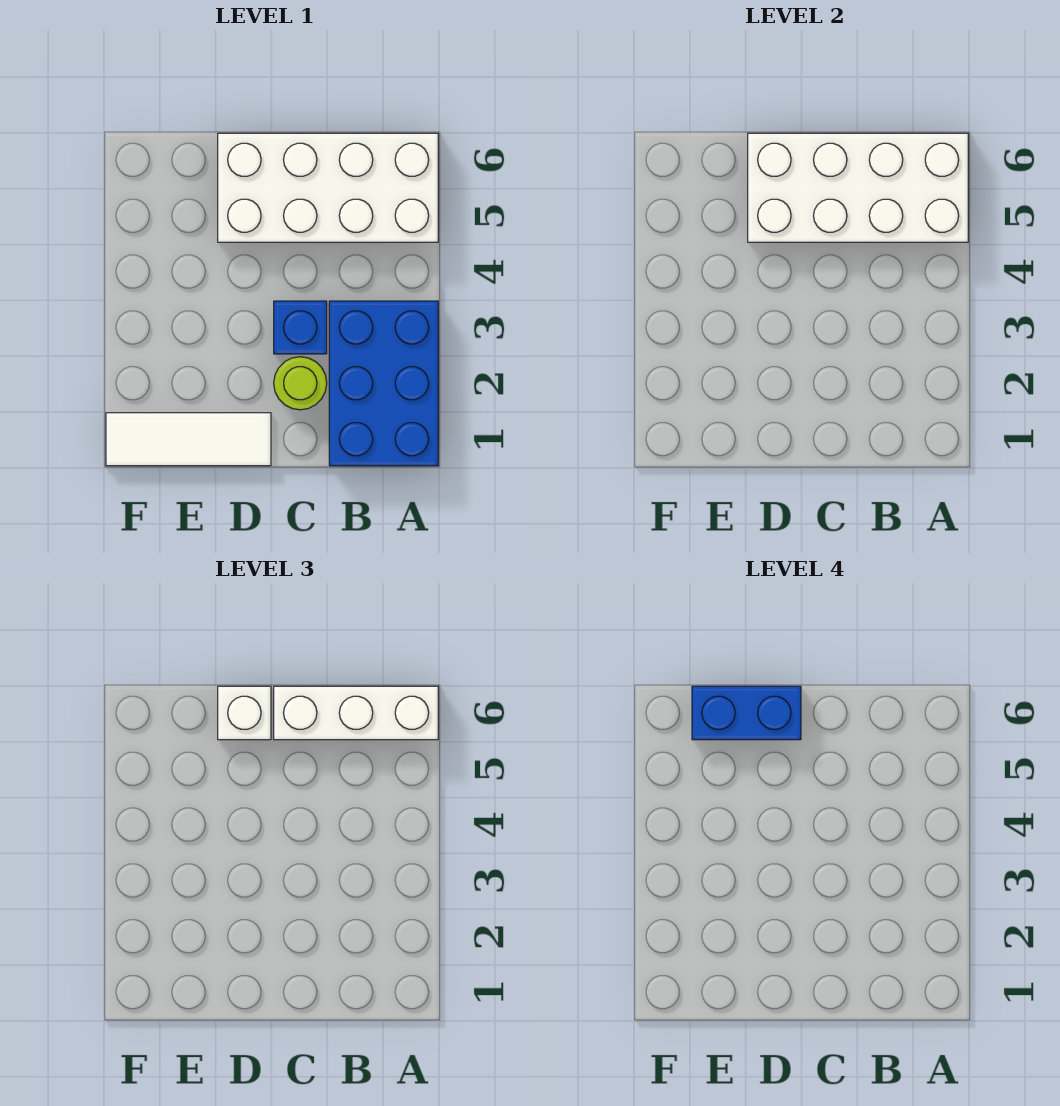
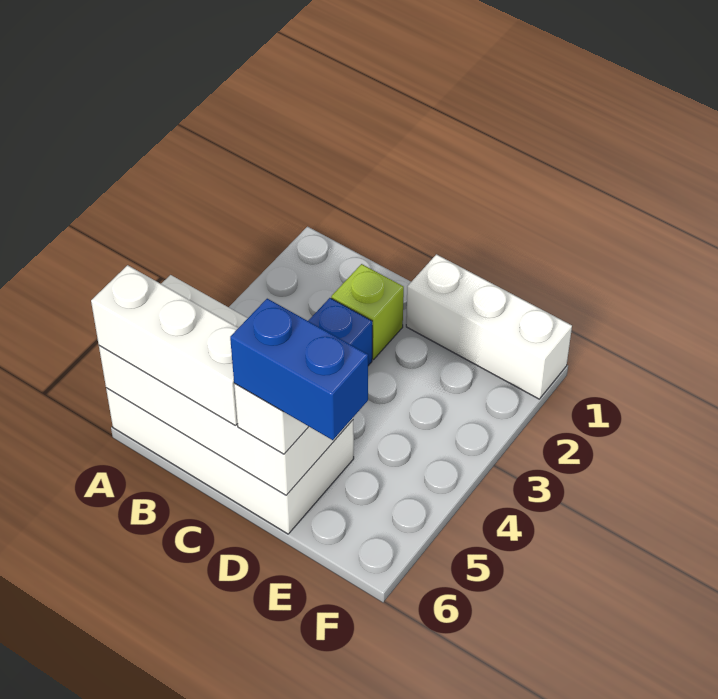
blue brick A1:B3 level 1 -> none
lime round brick C2 level 1 -> lime brick C2 level 1
white tile D1:F1 level 1 -> white brick D1:F1 level 1

